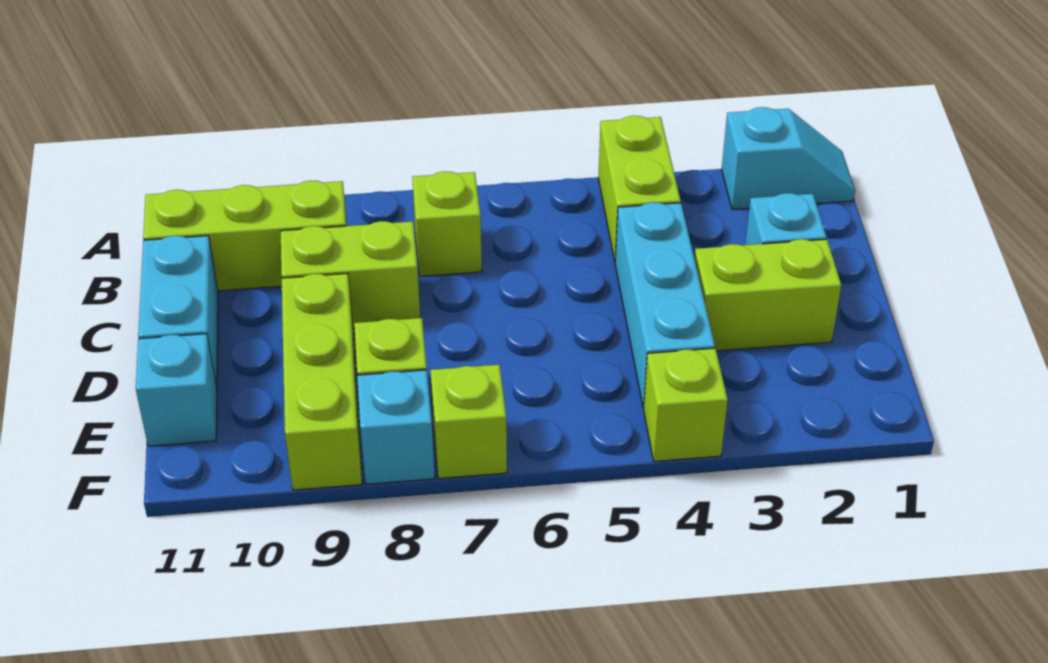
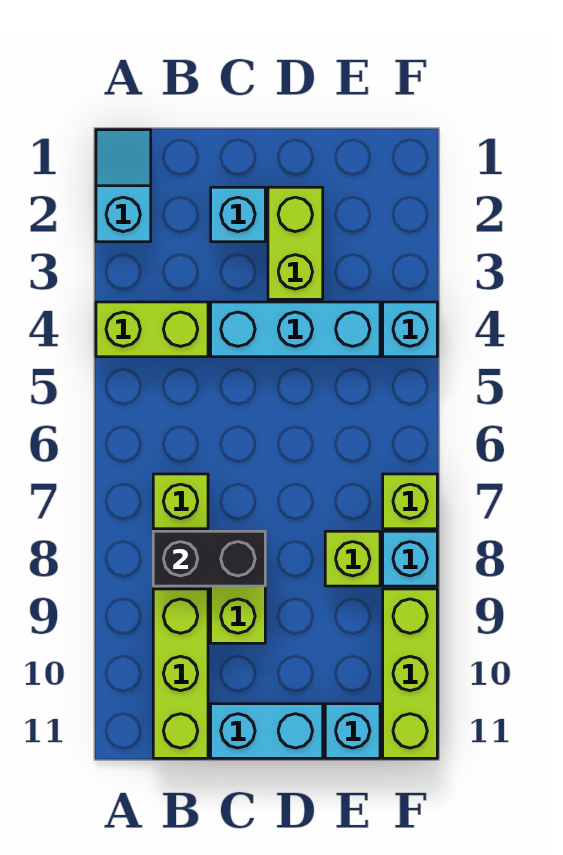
none -> black brick B8:C8 level 2
lime brick D9:F9 level 1 -> lime brick F9:F11 level 1
lime brick F4 level 1 -> cyan brick F4 level 1

